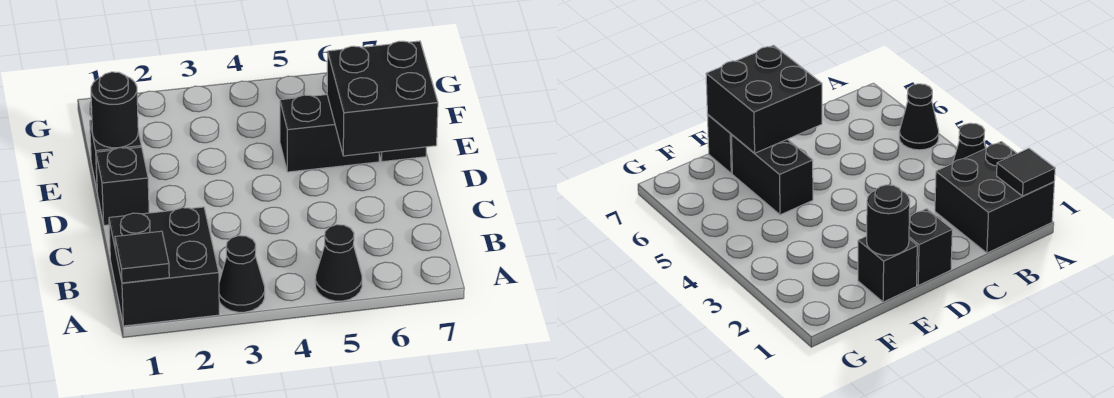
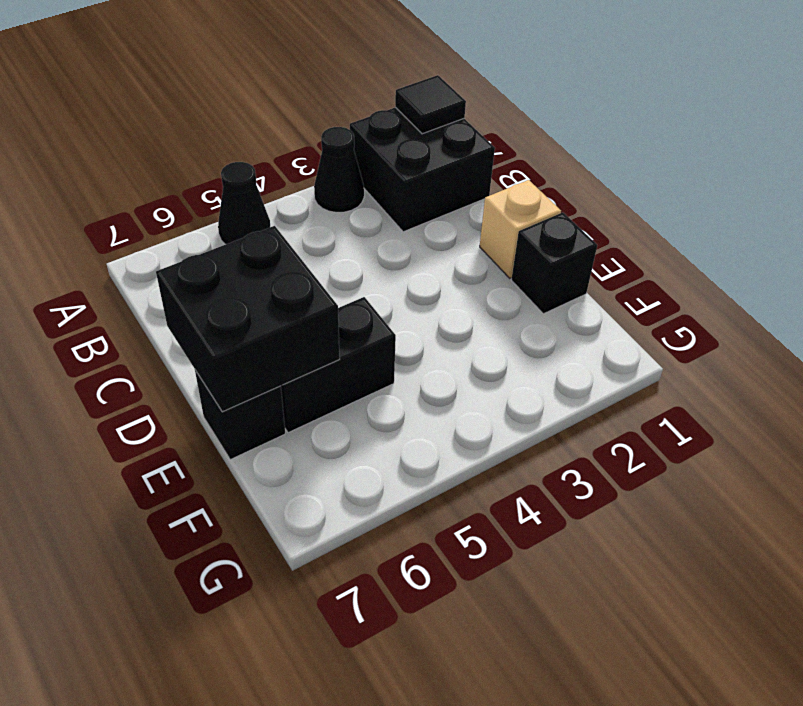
black brick D1 level 1 -> tan brick D1 level 1
black round brick E1 level 2 -> none

